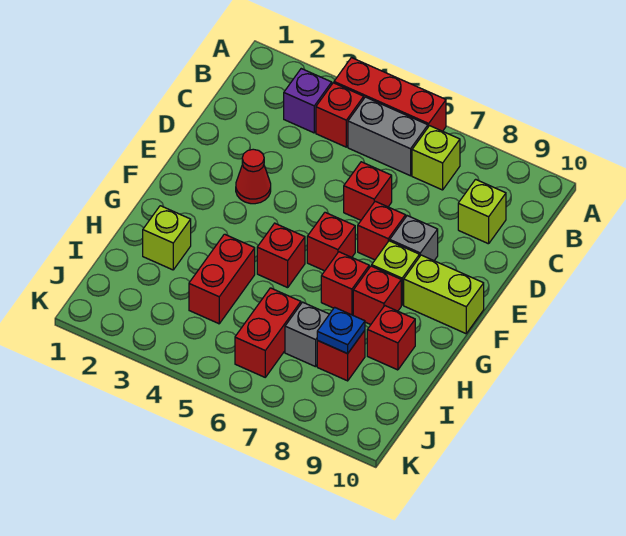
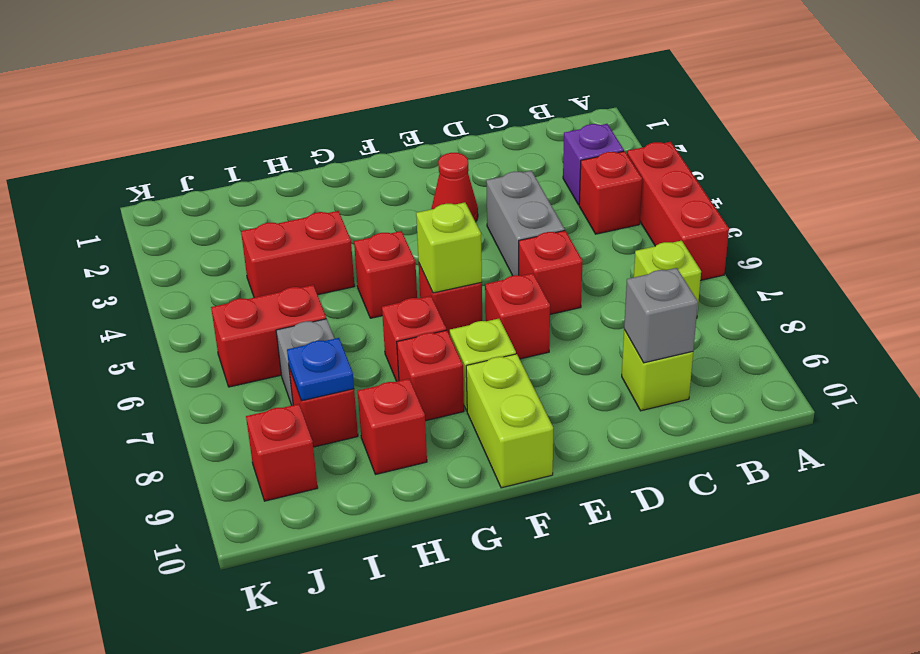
grey brick B5:B6 level 1 -> grey brick D4:D5 level 1
grey brick E8 level 1 -> grey brick C9 level 2
lime brick H2 level 1 -> lime brick F6 level 2
none -> red brick J9 level 1

